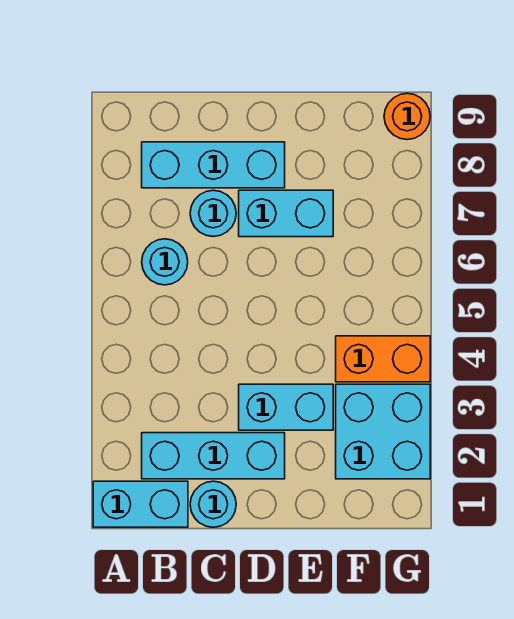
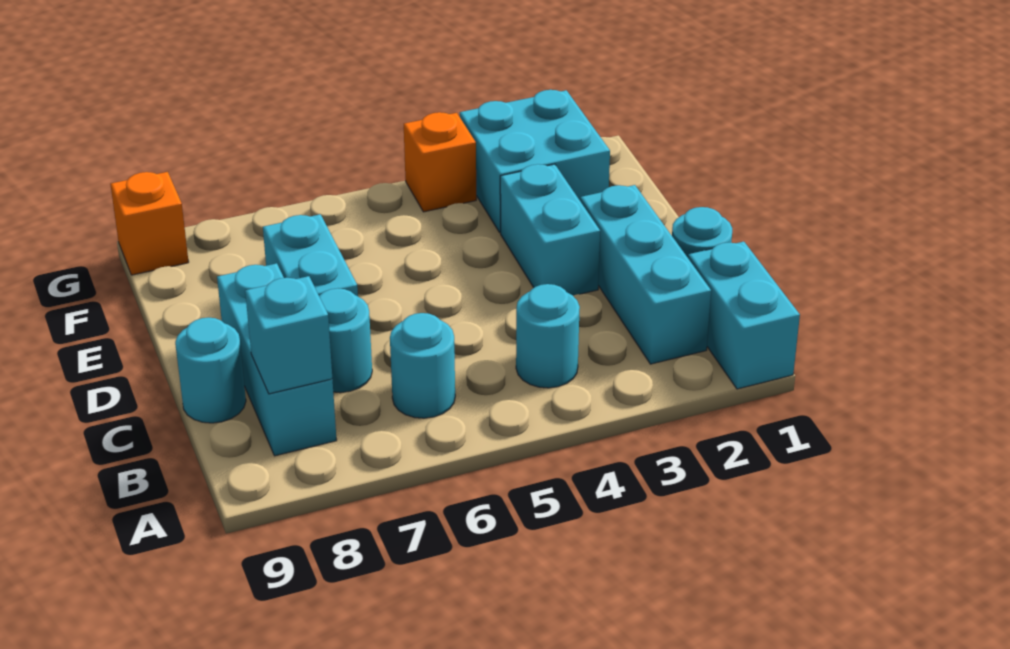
none -> cyan round brick B4 level 1
none -> cyan brick B8 level 2
none -> cyan round brick C9 level 1
orange brick F4:G4 level 1 -> orange brick G4 level 1
orange round brick G9 level 1 -> orange brick G9 level 1

